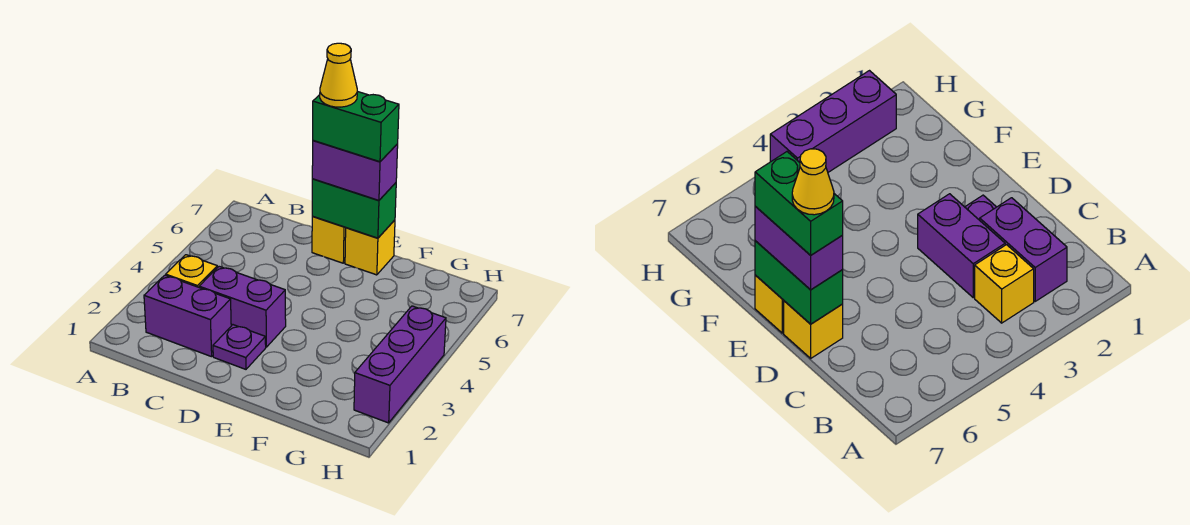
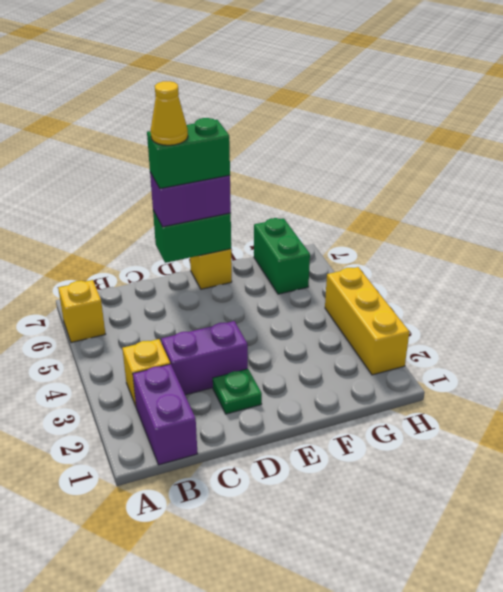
purple brick B2:C2 level 1 -> purple brick B1:B2 level 1
purple plate D2 level 1 -> green plate D2 level 1
yellow brick D7 level 1 -> yellow brick A6 level 1
none -> green brick G6:G7 level 1
purple brick H2:H4 level 1 -> yellow brick H2:H4 level 1

